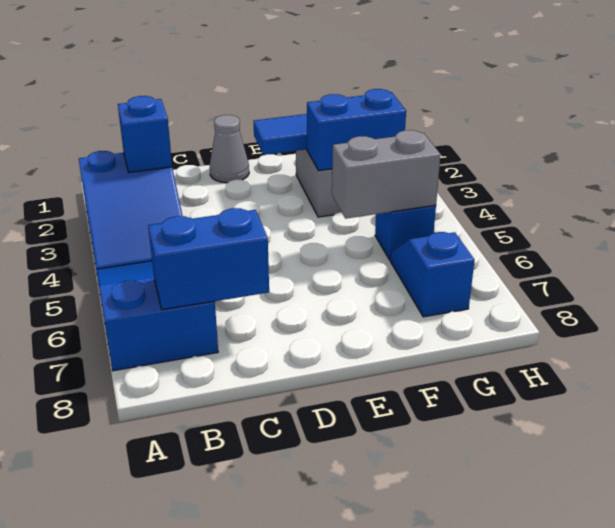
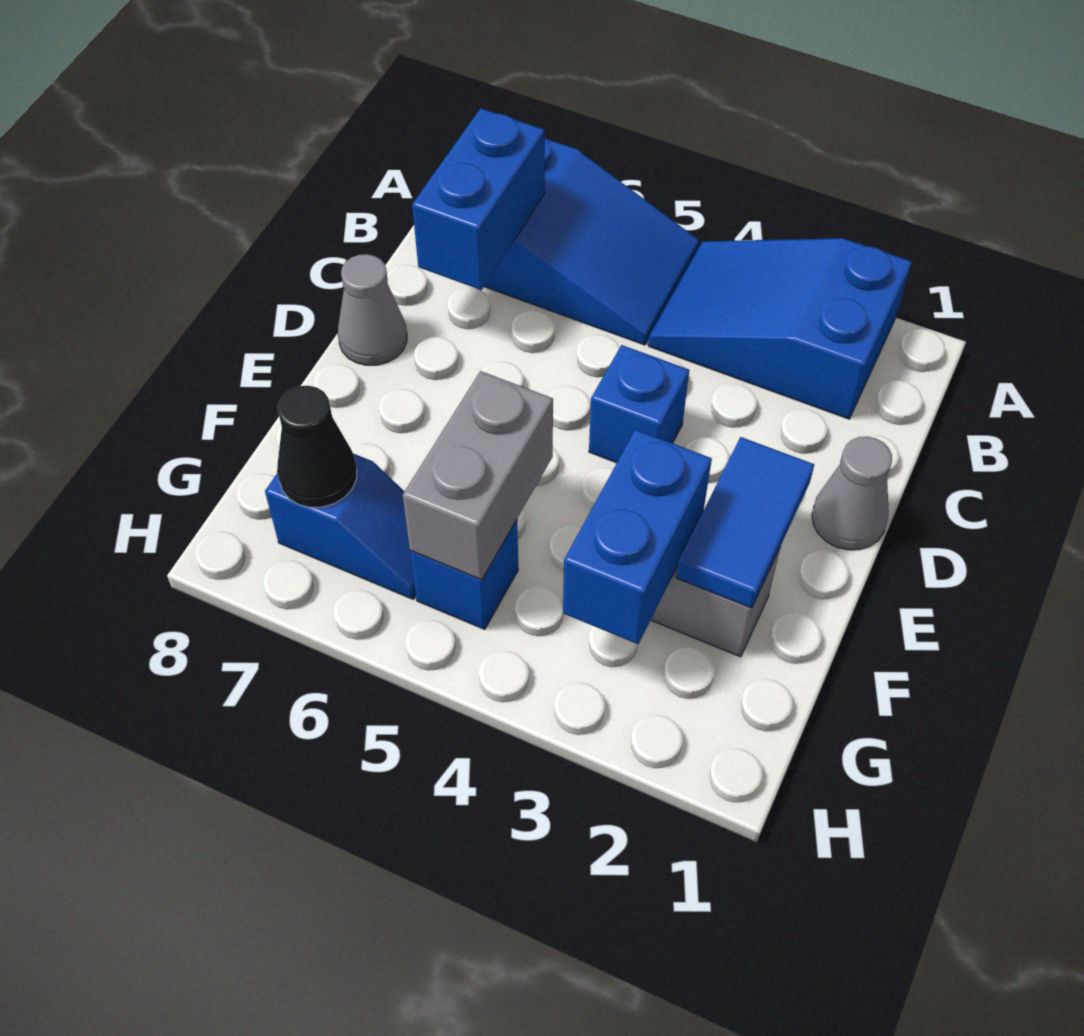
blue brick B2 level 2 -> blue brick D4 level 1
none -> grey cone D8 level 1
none -> black cone G7 level 2

